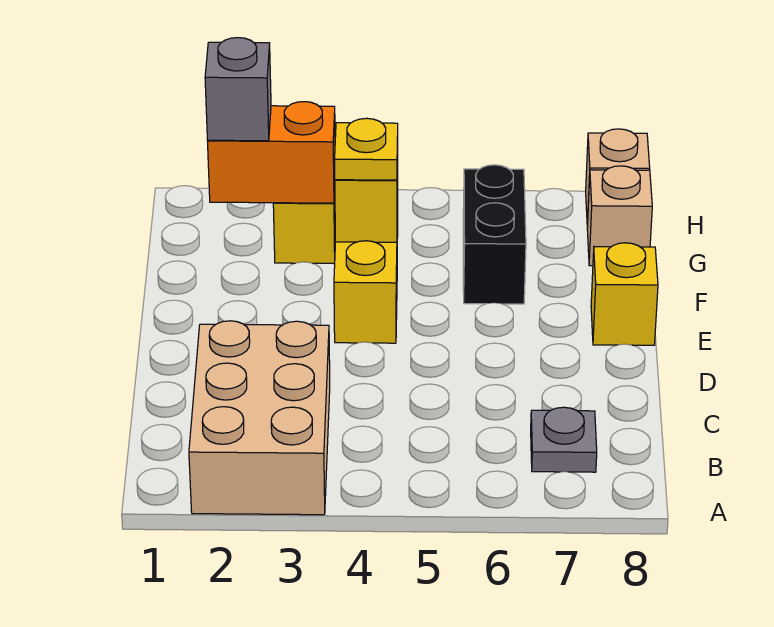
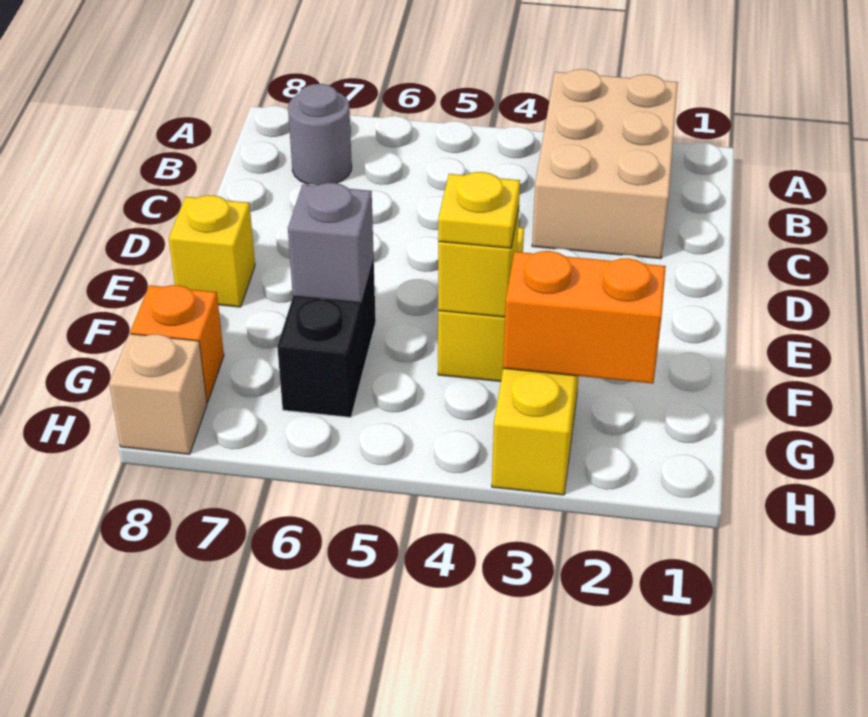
grey plate B7 level 1 -> grey round brick B7 level 1
grey brick G2 level 3 -> grey brick F6 level 2
tan brick G8 level 1 -> orange brick G8 level 1

